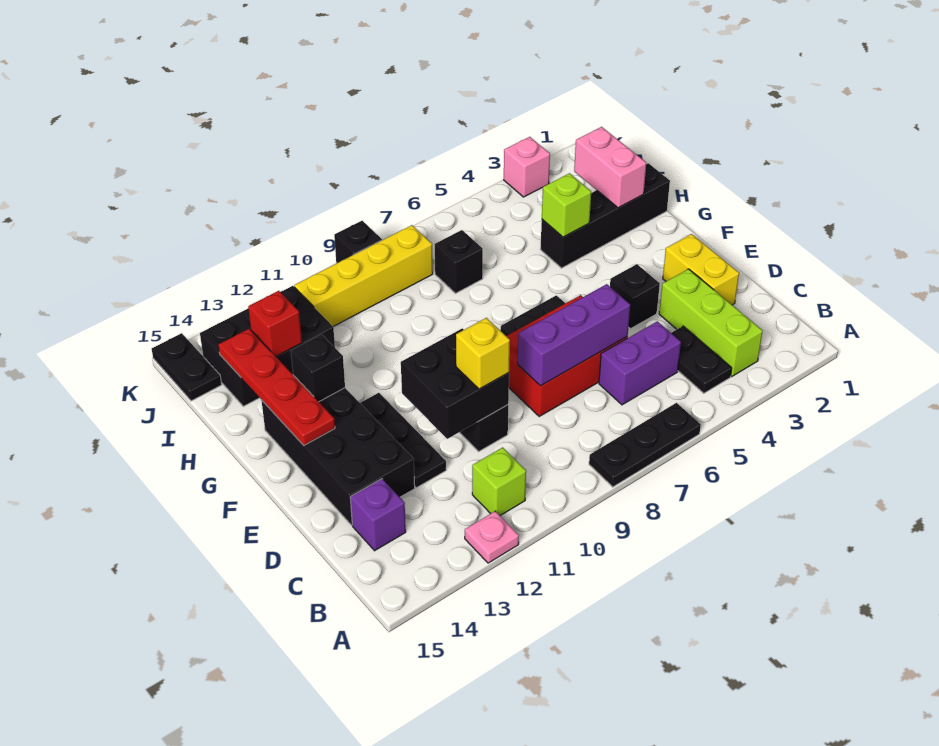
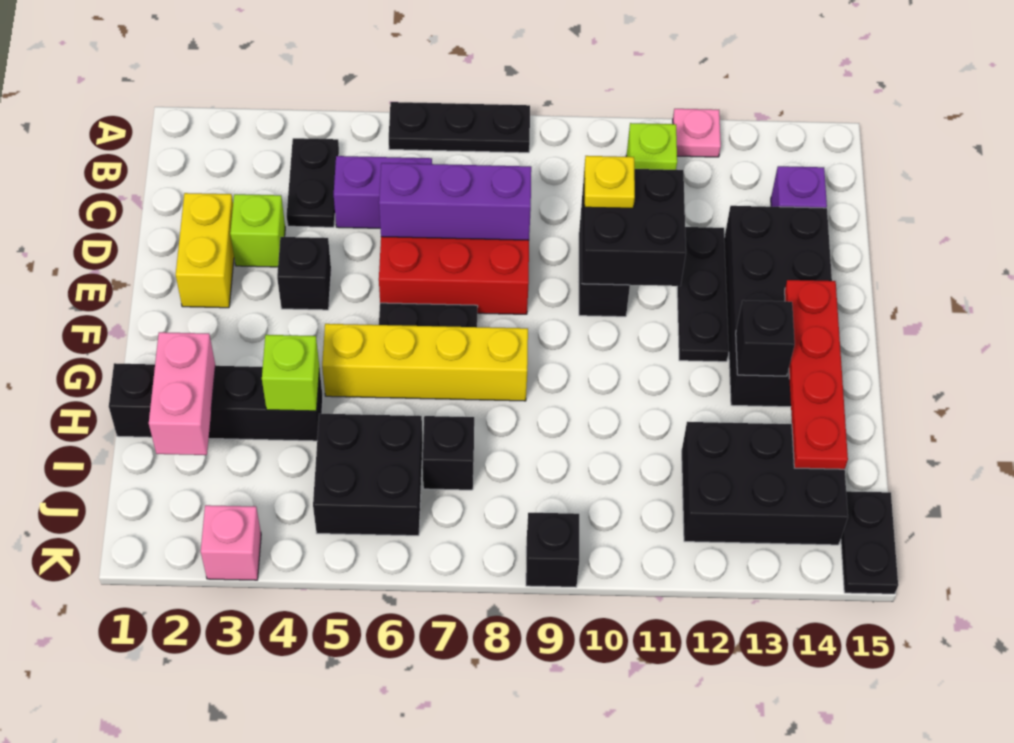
lime brick B3:D3 level 1 -> lime brick D3 level 1
yellow brick D10 level 3 -> yellow plate D10 level 3
none -> black brick I5:J6 level 1
red brick I13 level 2 -> none
yellow brick J8:J11 level 1 -> yellow brick G5:G8 level 1

